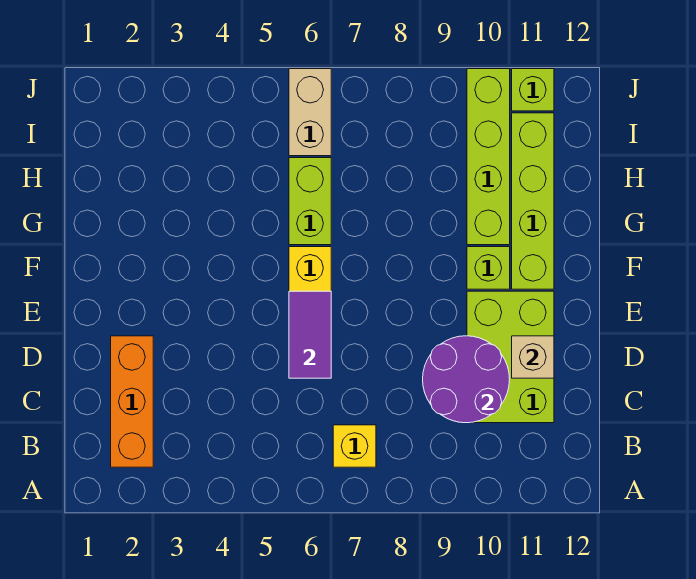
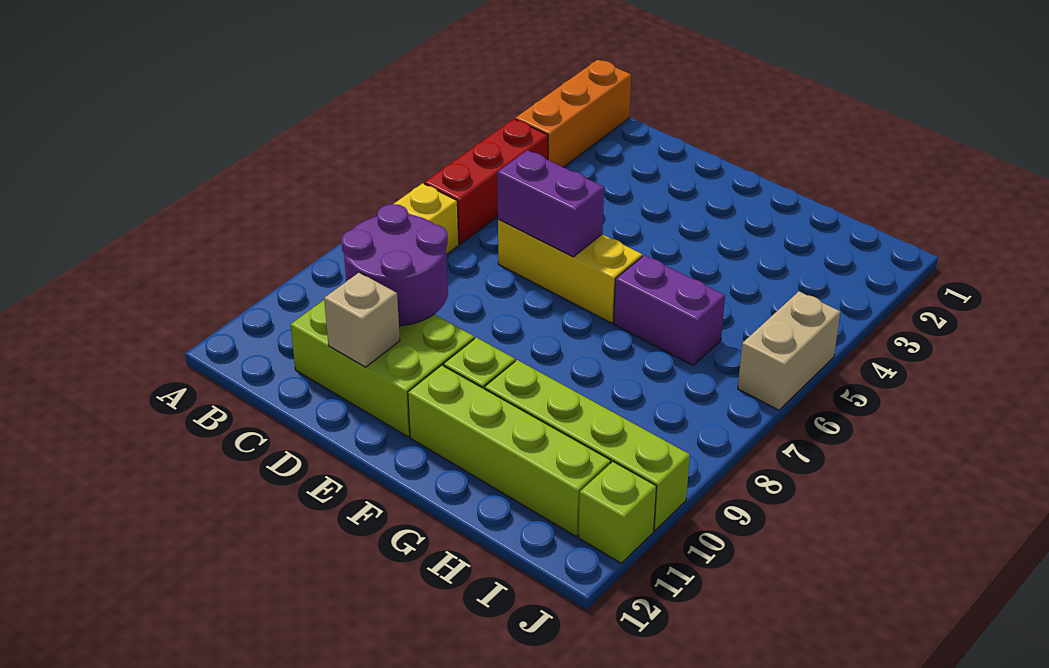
orange brick B2:D2 level 1 -> orange brick B1:B3 level 1
none -> red brick B4:B6 level 1
purple tile D6:E6 level 2 -> purple brick D6:E6 level 2
lime brick G6:H6 level 1 -> purple brick G6:H6 level 1
tan brick I6:J6 level 1 -> tan brick J5:J6 level 1

